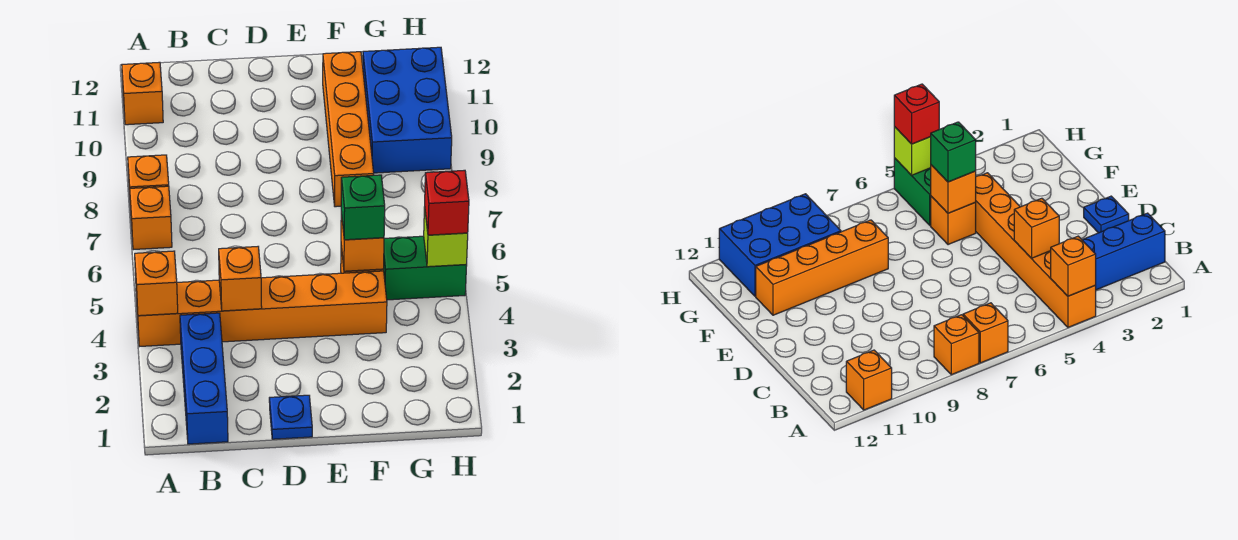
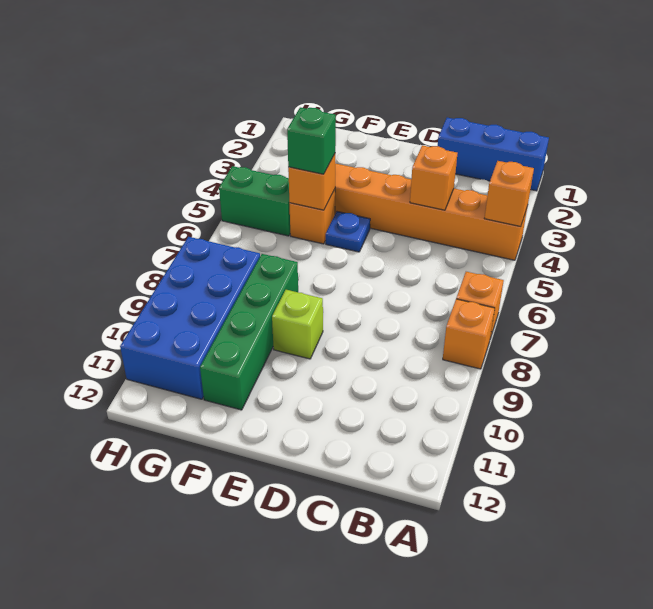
orange brick A11 level 1 -> none
blue brick B1:B3 level 1 -> blue brick A1:C1 level 1
blue plate D1 level 1 -> blue plate E5 level 1
orange brick F8:F11 level 1 -> green brick F8:F11 level 1
blue brick G9:H11 level 1 -> blue brick G8:H11 level 1
lime brick H5 level 2 -> lime brick E9 level 1
red brick H5 level 3 -> none

